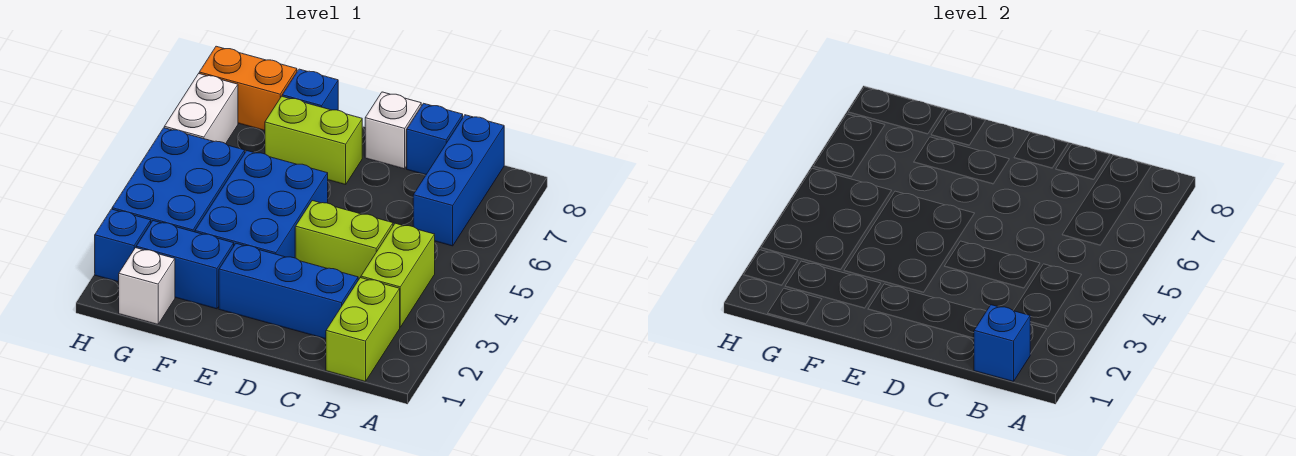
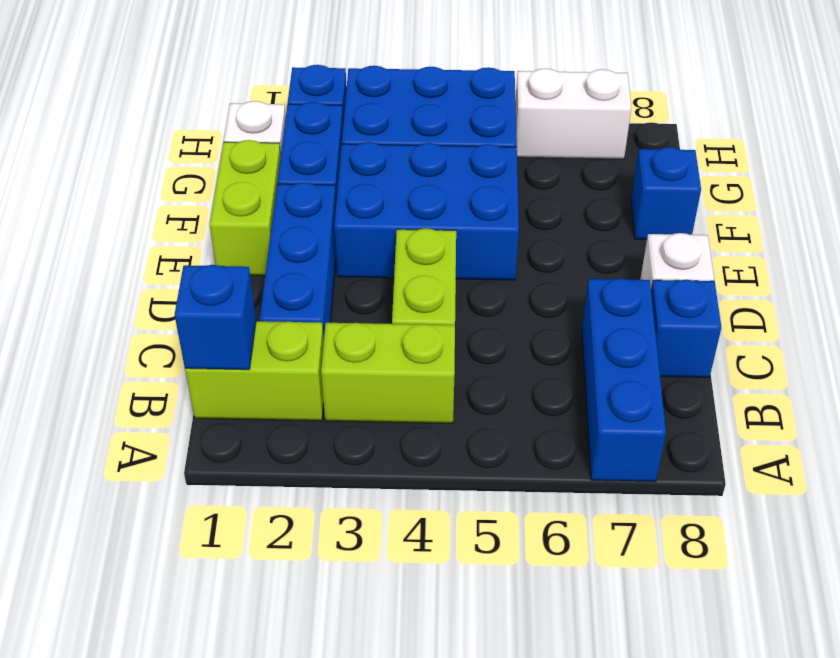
blue brick B6:B8 level 1 -> blue brick A7:C7 level 1
lime brick E7:F7 level 1 -> lime brick E1:F1 level 1
orange brick G8:H8 level 1 -> none

